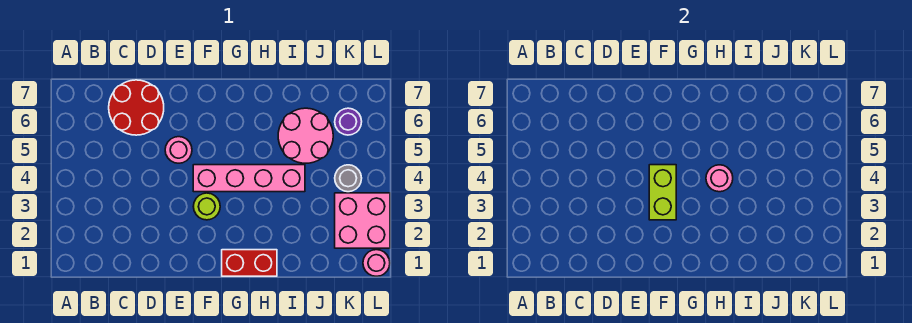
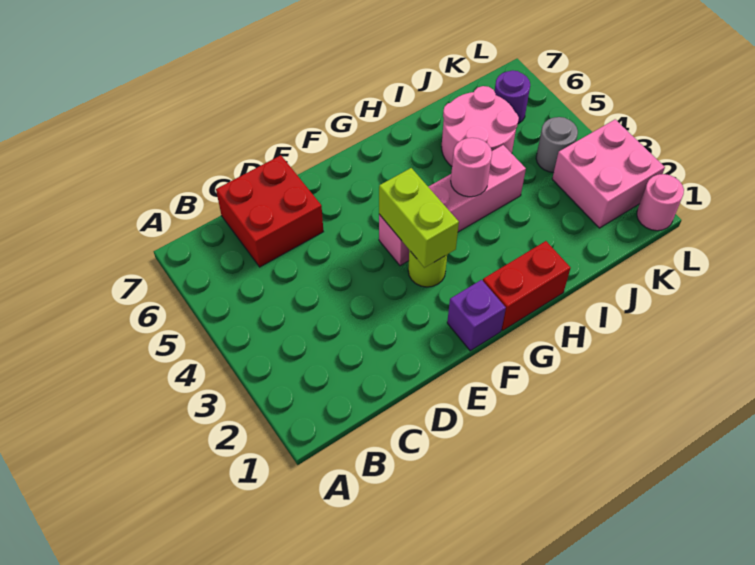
red round brick C6:D7 level 1 -> red brick C6:D7 level 1
pink round brick E5 level 1 -> none
none -> purple brick F1 level 1

